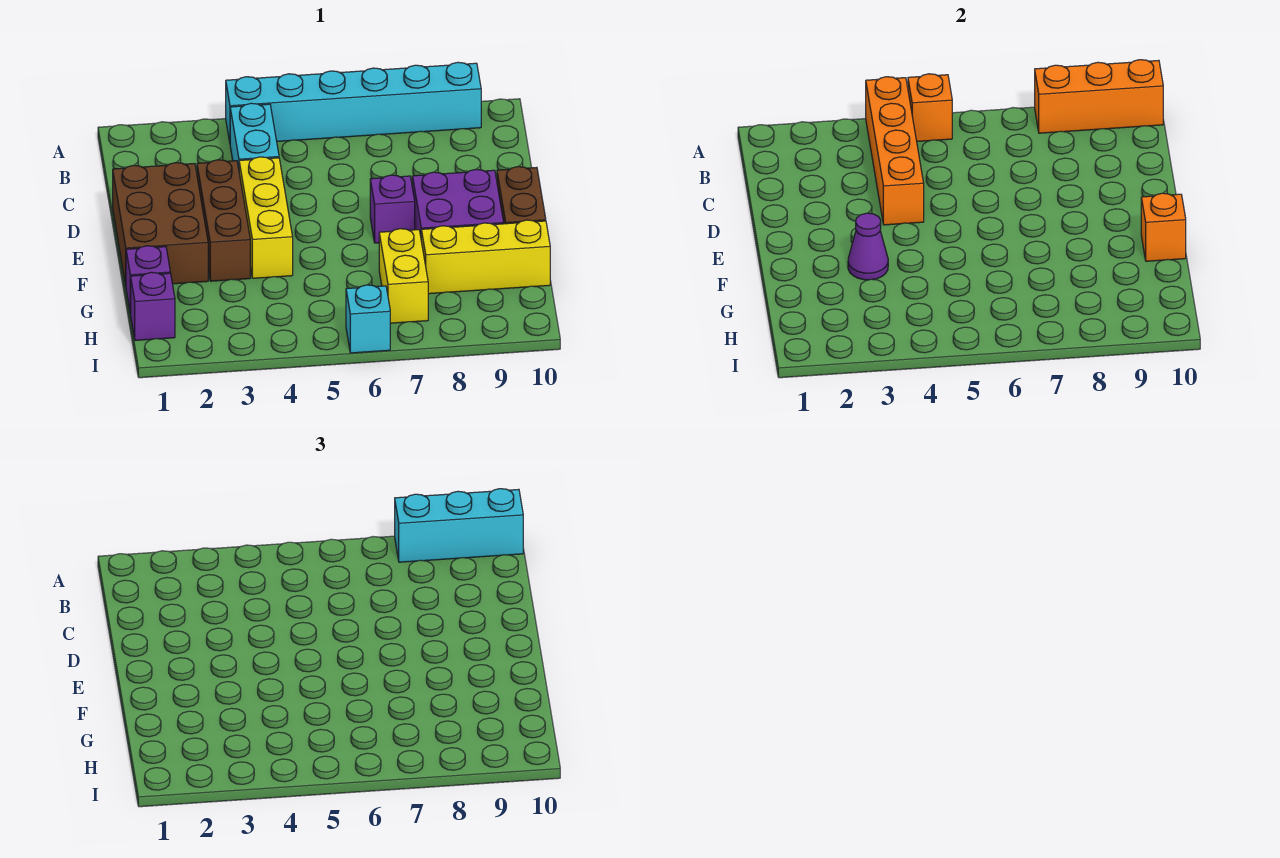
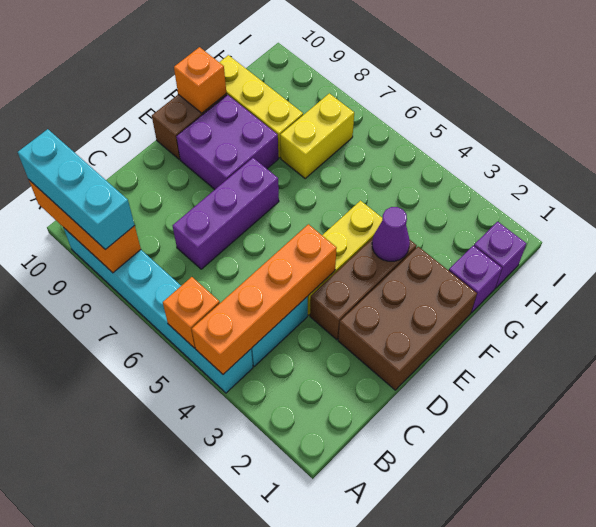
purple brick E7 level 1 -> purple brick C7:E7 level 1
cyan brick I6 level 1 -> none

